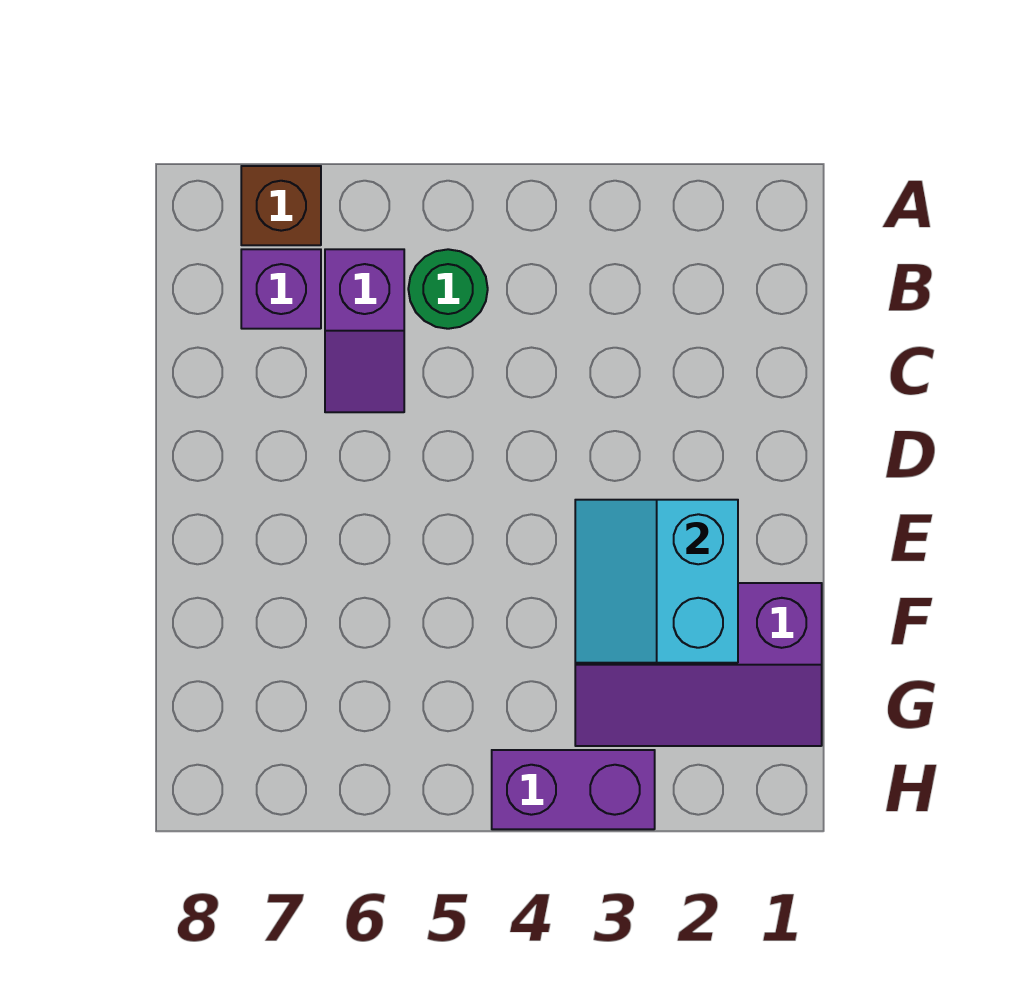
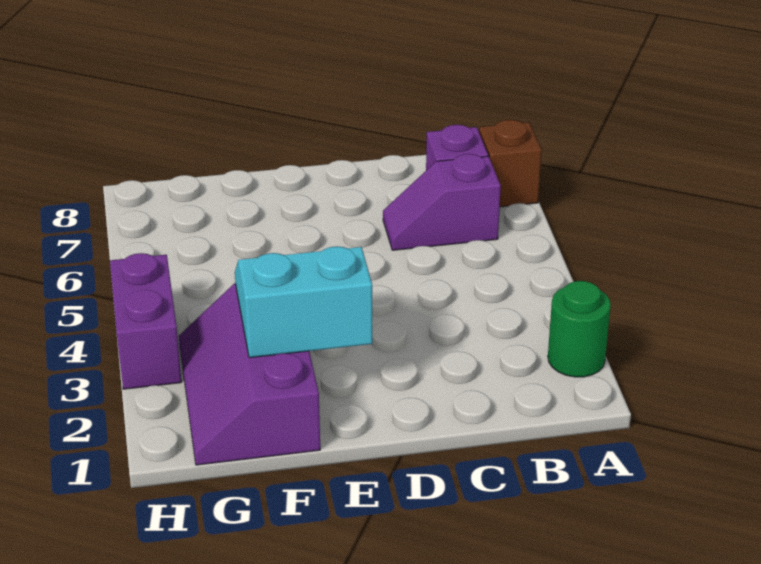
green round brick B5 level 1 -> green round brick A2 level 1

